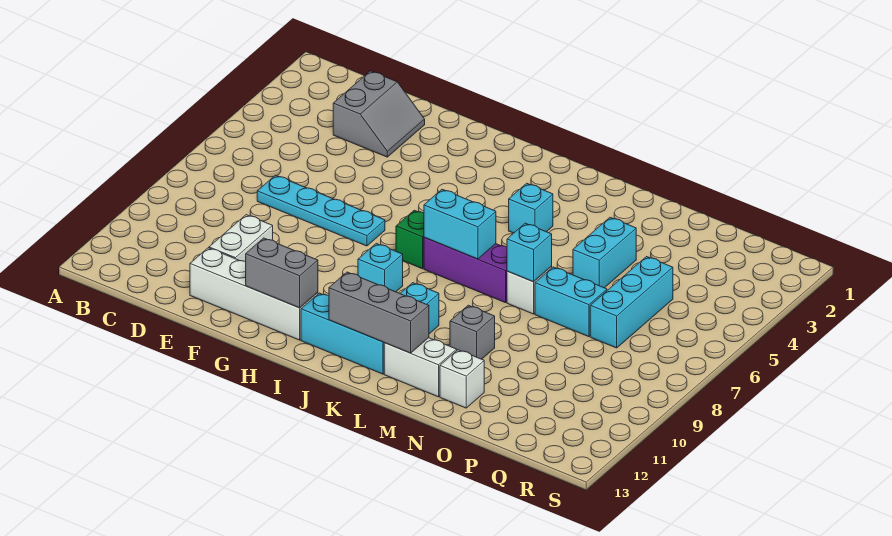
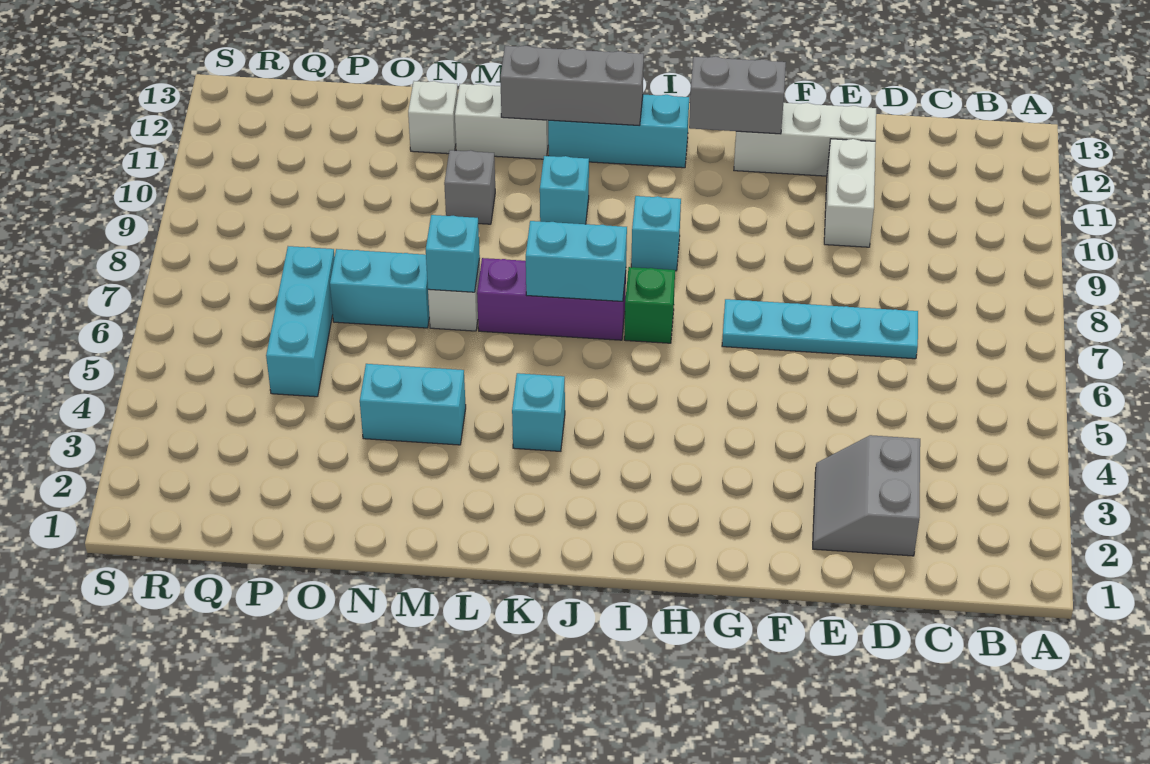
white brick E12:H12 level 1 -> white brick E12:G12 level 1
cyan brick N4:N5 level 1 -> cyan brick M4:N4 level 1

